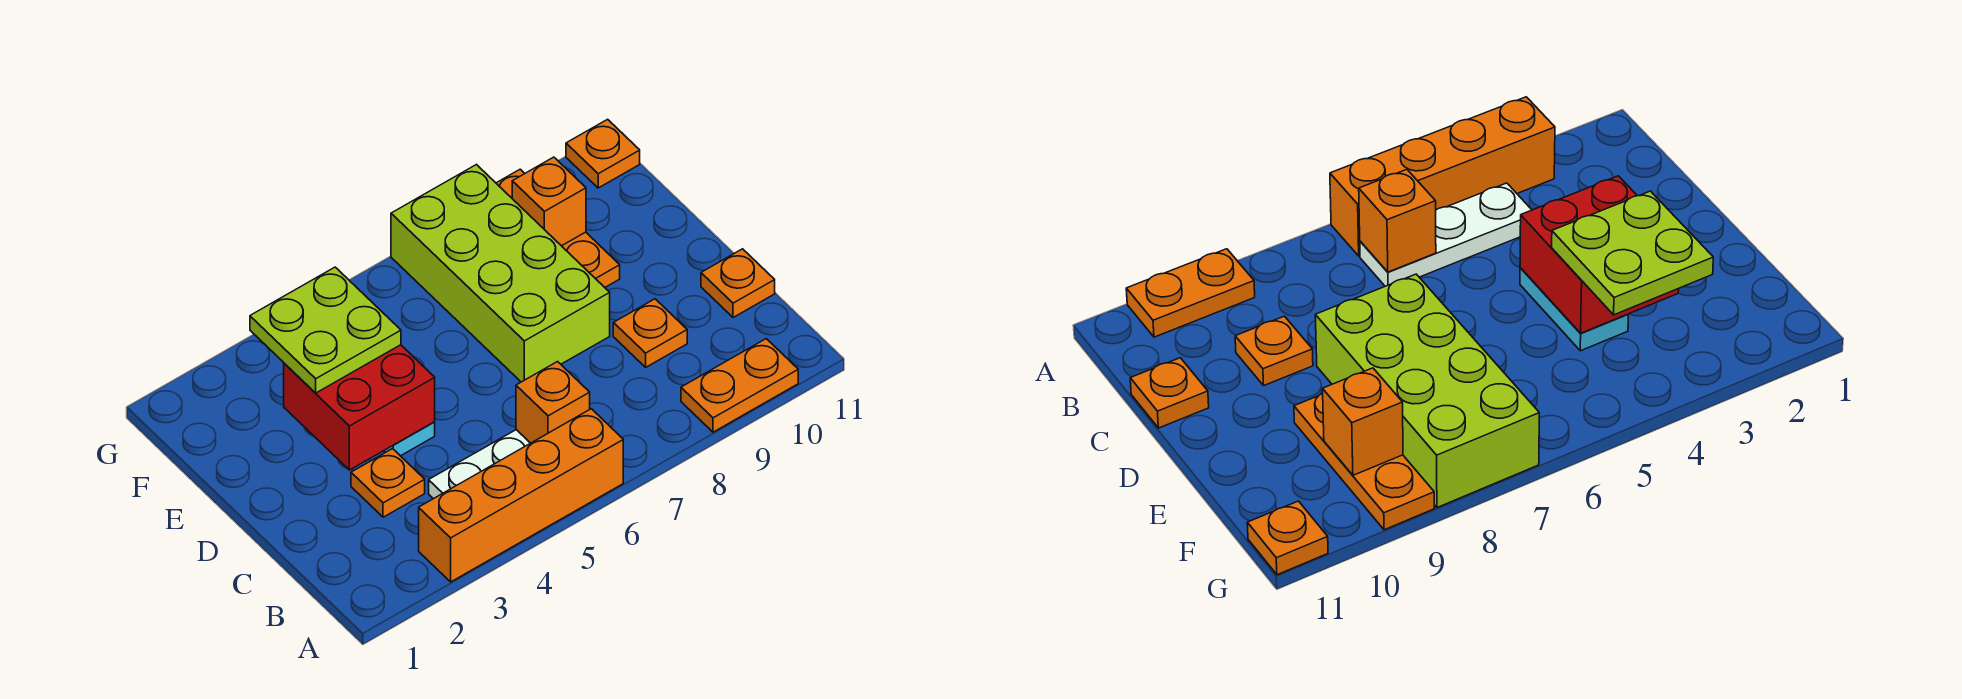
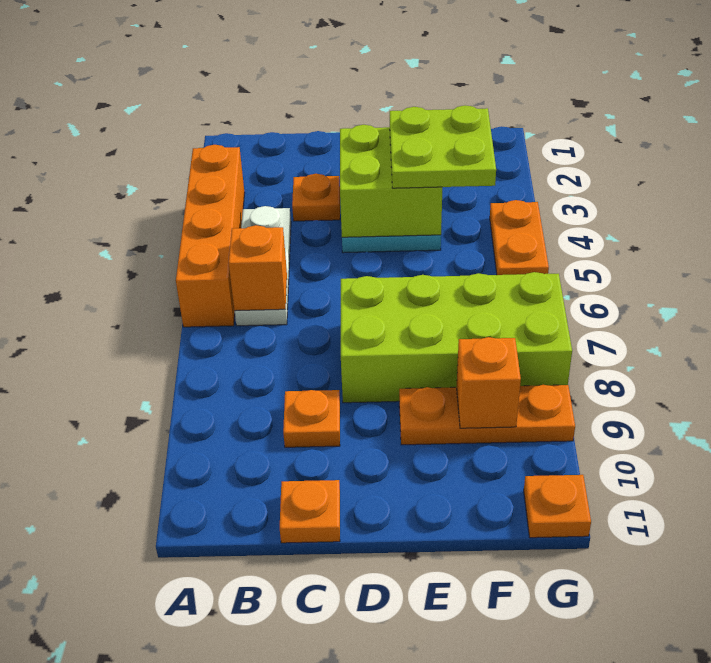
orange plate A9:A10 level 1 -> orange plate G4:G5 level 1
red brick D3:E4 level 2 -> lime brick D3:E4 level 2

